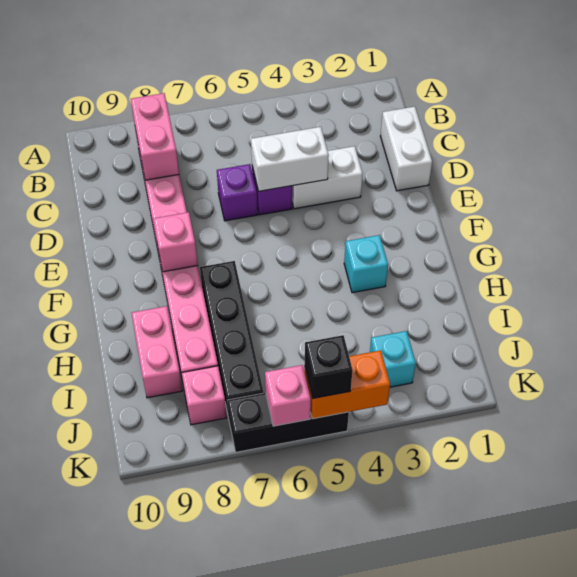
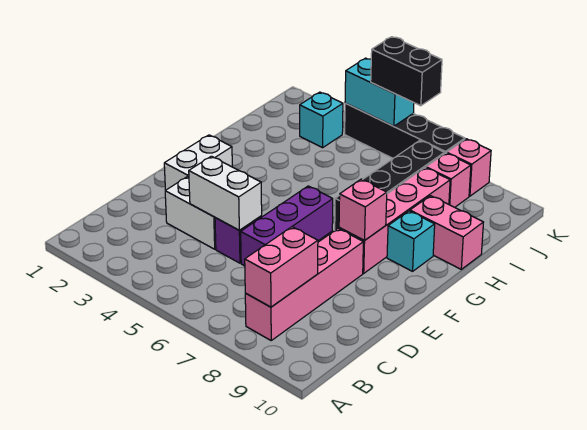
white brick C1:D1 level 1 -> white brick E2:F2 level 1
purple brick D6 level 1 -> purple brick D6:F6 level 1
cyan brick G3 level 1 -> cyan brick G9 level 1
pink brick H9:I9 level 1 -> pink brick H9:H10 level 1
orange brick K4:K5 level 2 -> cyan brick K4:K5 level 2
black brick K5:K7 level 1 -> black brick K4:K7 level 1
black brick K5 level 3 -> black brick K5:K6 level 3
pink brick K6 level 2 -> pink brick K8 level 1

